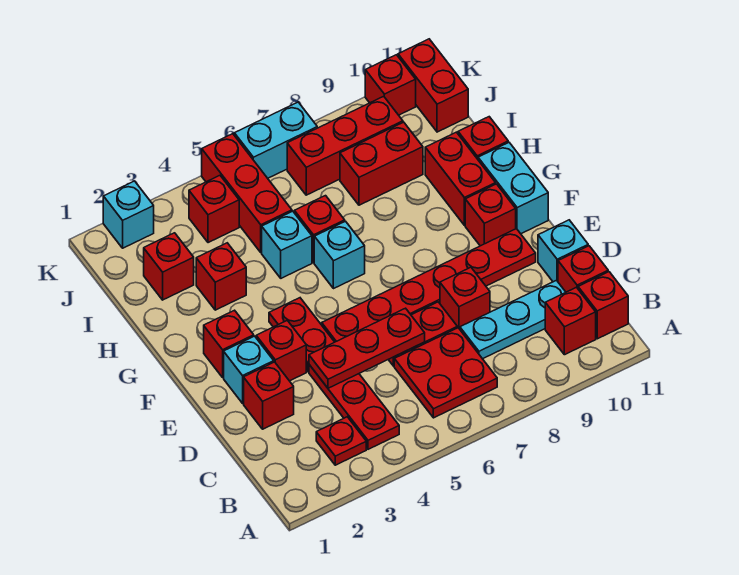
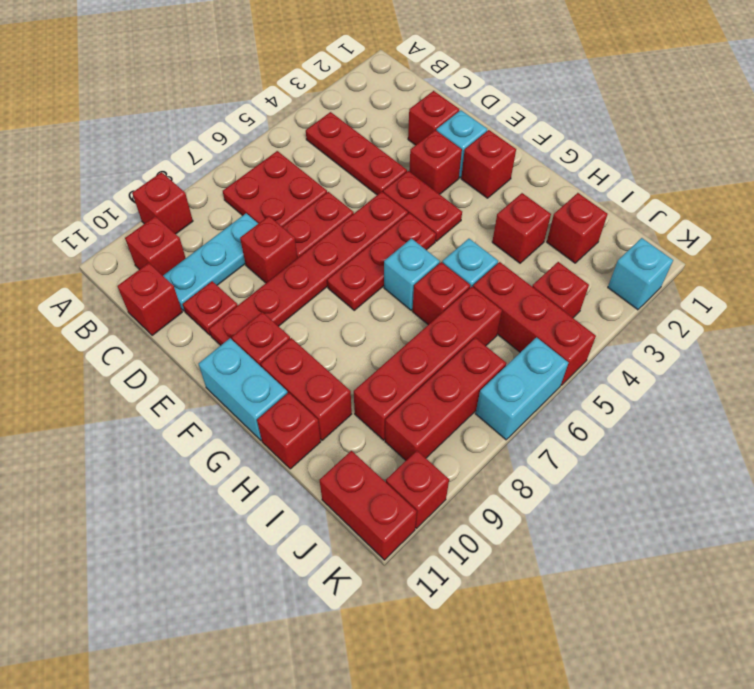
red plate B3 level 1 -> red plate D10 level 1
red brick B11 level 1 -> red brick A9 level 1
red plate D4:D6 level 2 -> red plate F5:F7 level 1
cyan brick D11 level 1 -> none
red brick I8:I9 level 1 -> red brick I6:I9 level 1

